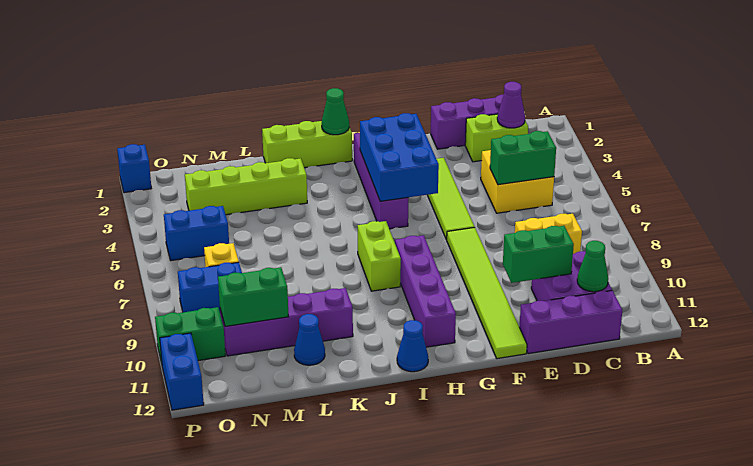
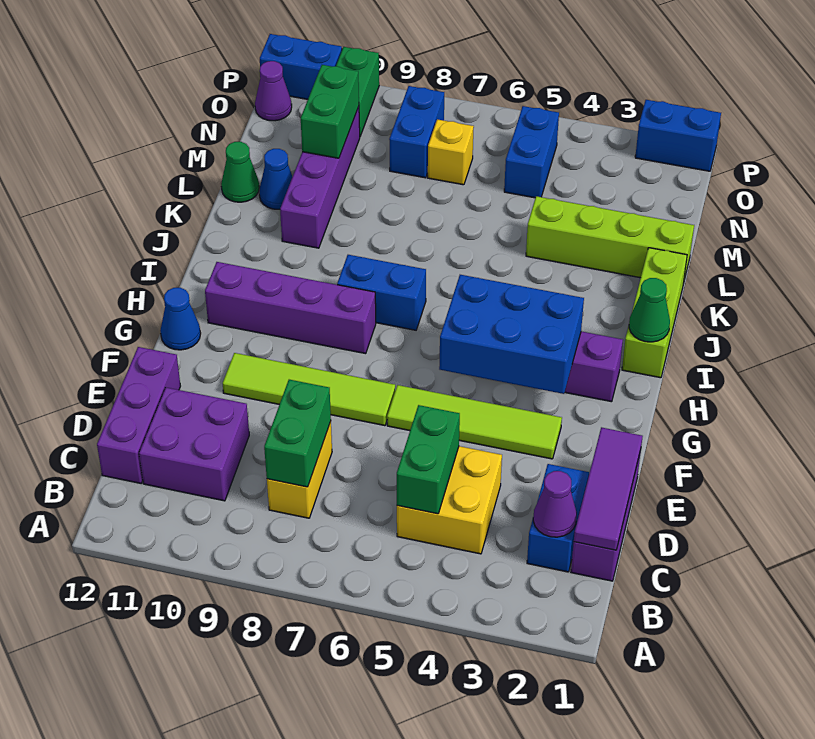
none -> purple tile C1:E1 level 2
lime brick C2:D2 level 1 -> blue brick C2:D2 level 1
green cone C11 level 2 -> green cone L12 level 1
green brick D10:E10 level 2 -> green brick C8:D8 level 2
lime tile F7:F12 level 1 -> lime tile F7:F10 level 1
lime brick I7:I8 level 1 -> blue brick I7:I8 level 1
blue cone I12 level 1 -> blue cone G12 level 1
lime brick K3:N3 level 1 -> lime brick L1:L4 level 1
none -> purple cone O12 level 1
blue brick P1 level 1 -> blue brick P1:P2 level 1

